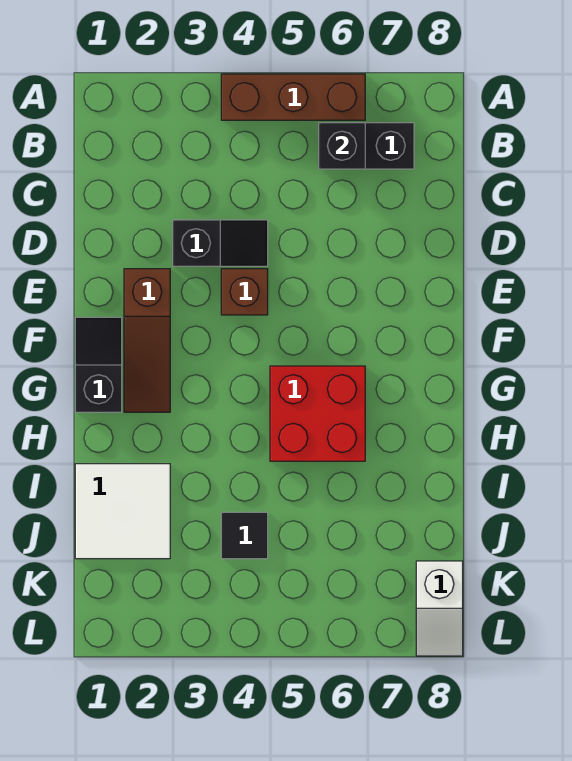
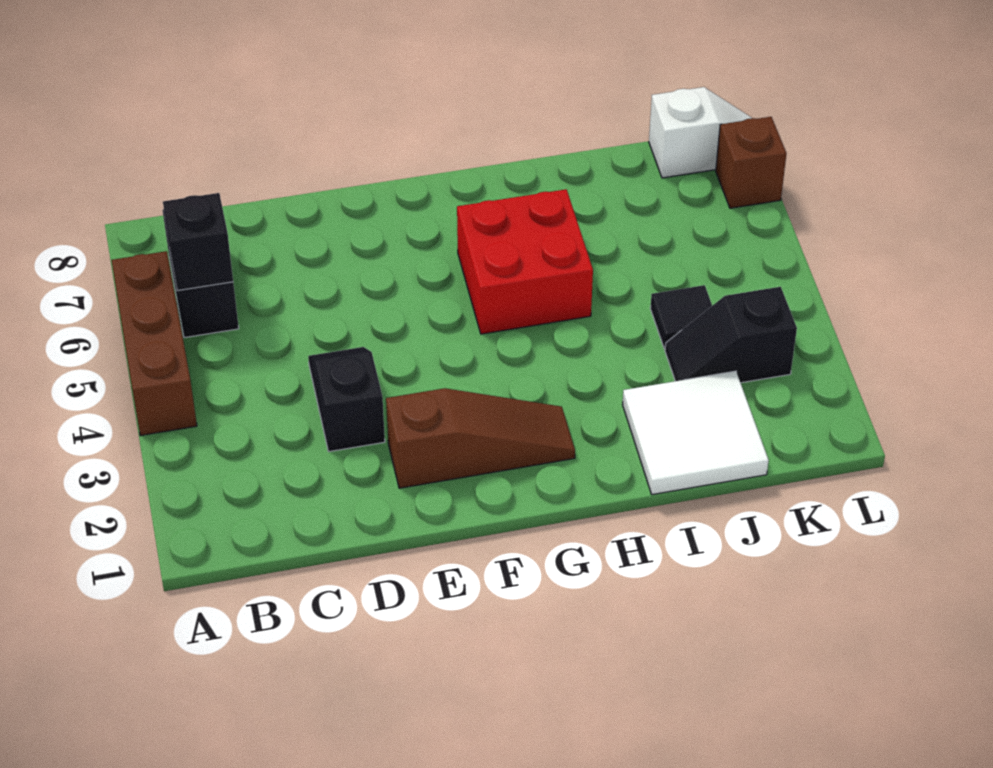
brown brick E4 level 1 -> brown brick L7 level 1
black slope F1:G1 level 1 top G -> black slope J3:K3 level 1 top K

